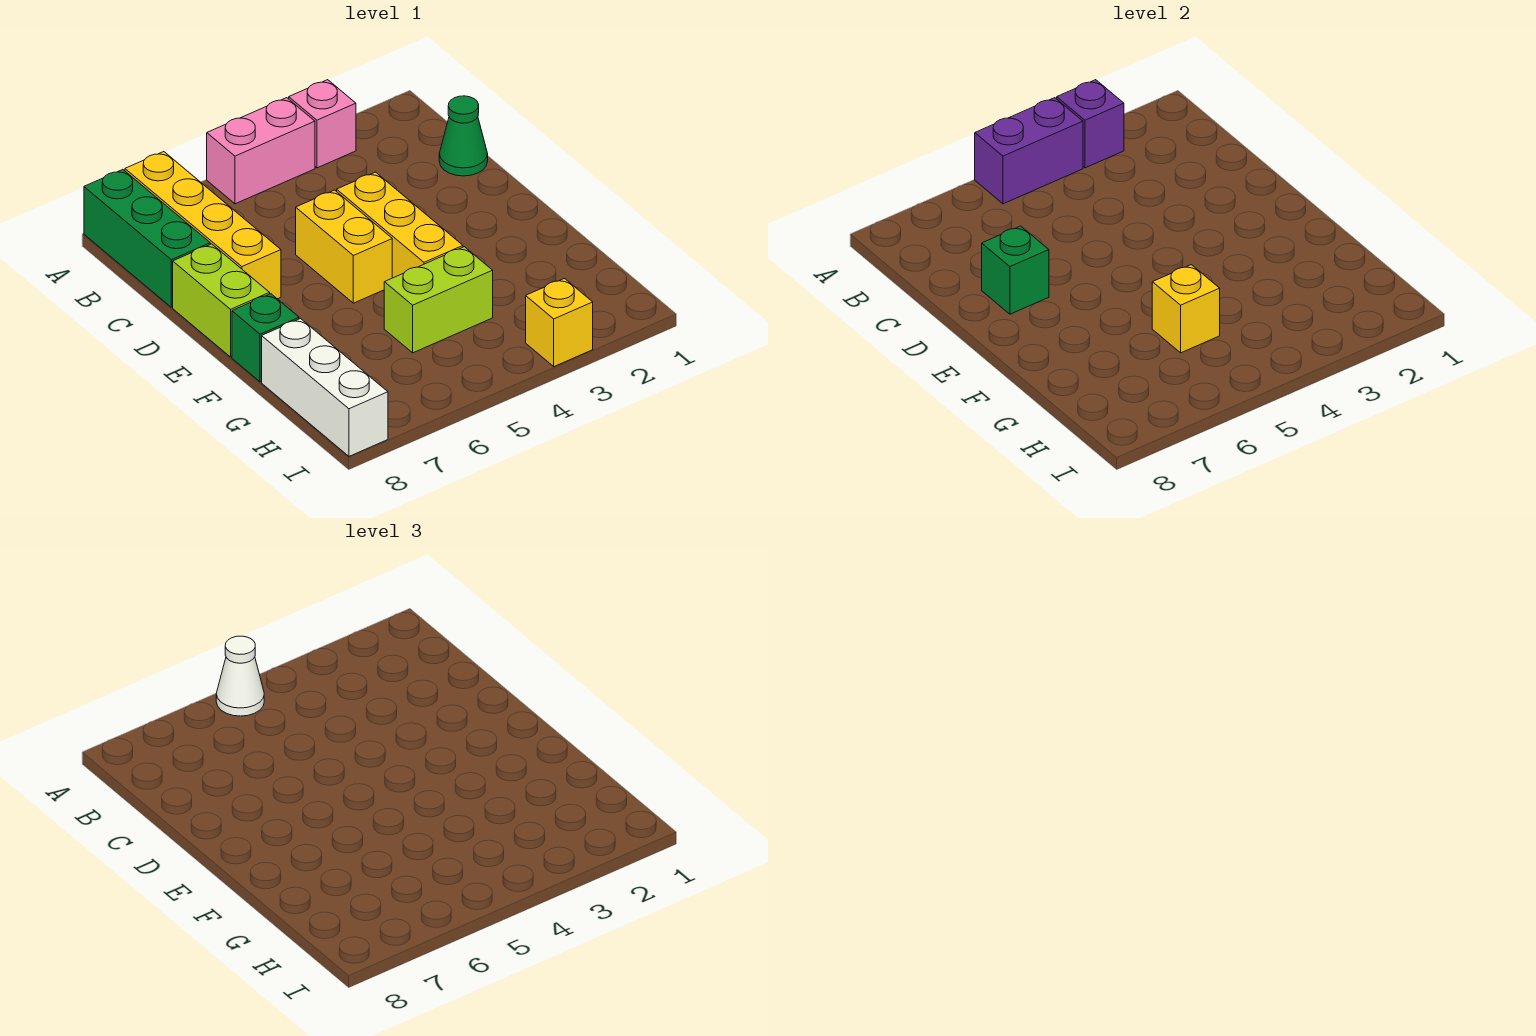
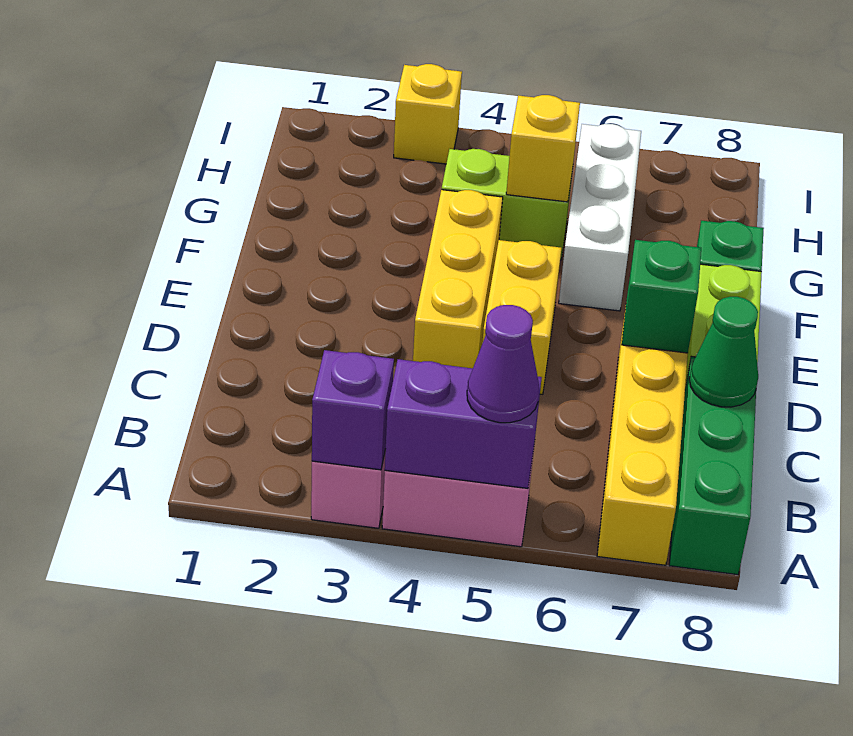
white cone A5 level 3 -> purple cone A5 level 3
green cone C1 level 1 -> green cone C8 level 2
white brick G8:I8 level 1 -> white brick F6:H6 level 1

